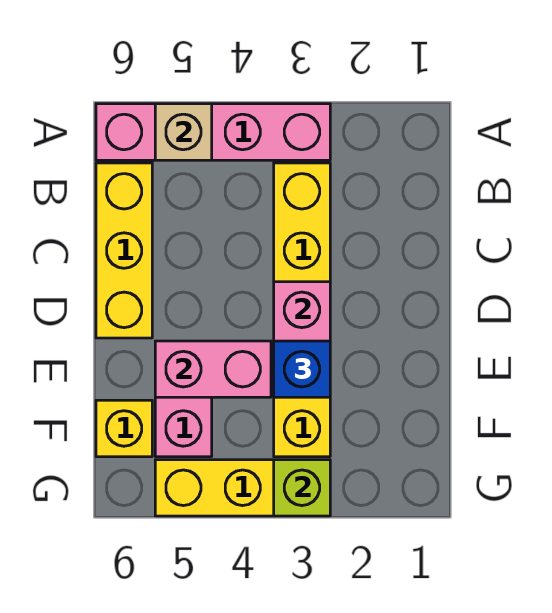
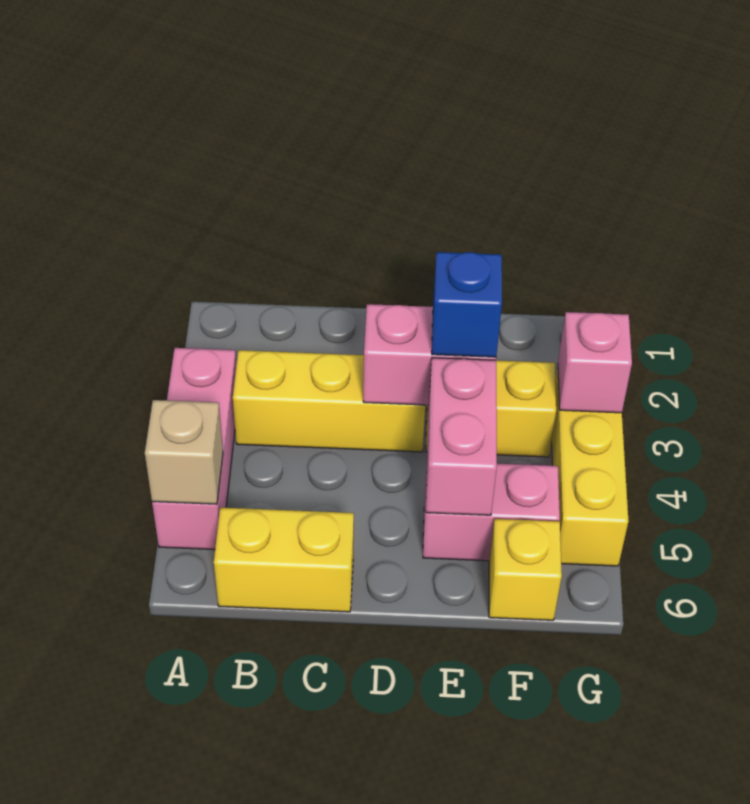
pink brick A3:A6 level 1 -> pink brick A3:A5 level 1
yellow brick B6:D6 level 1 -> yellow brick B6:C6 level 1
lime brick G3 level 2 -> pink brick G3 level 2

